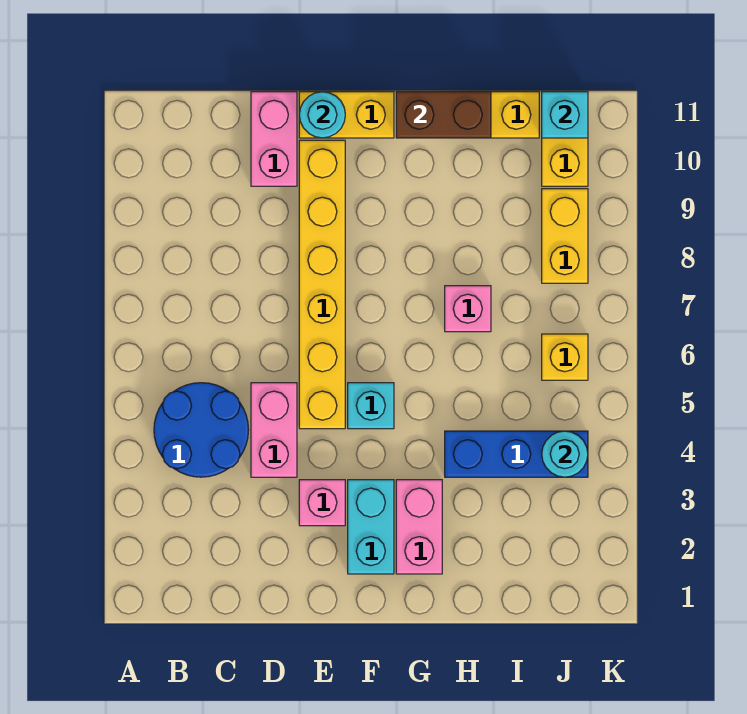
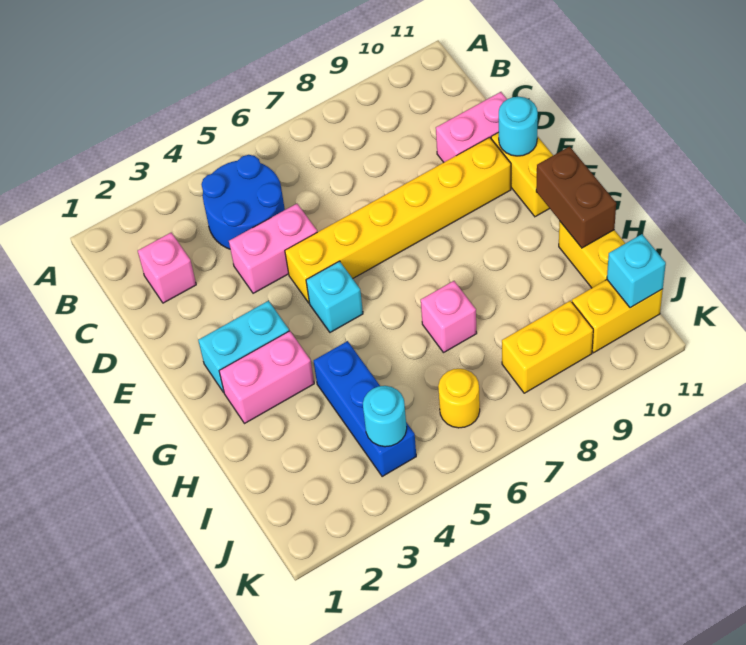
pink brick E3 level 1 -> pink brick C2 level 1
yellow brick J6 level 1 -> yellow round brick J6 level 1

